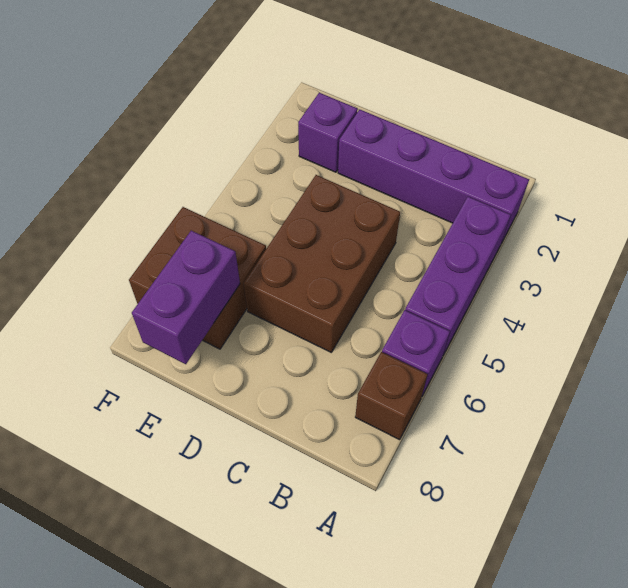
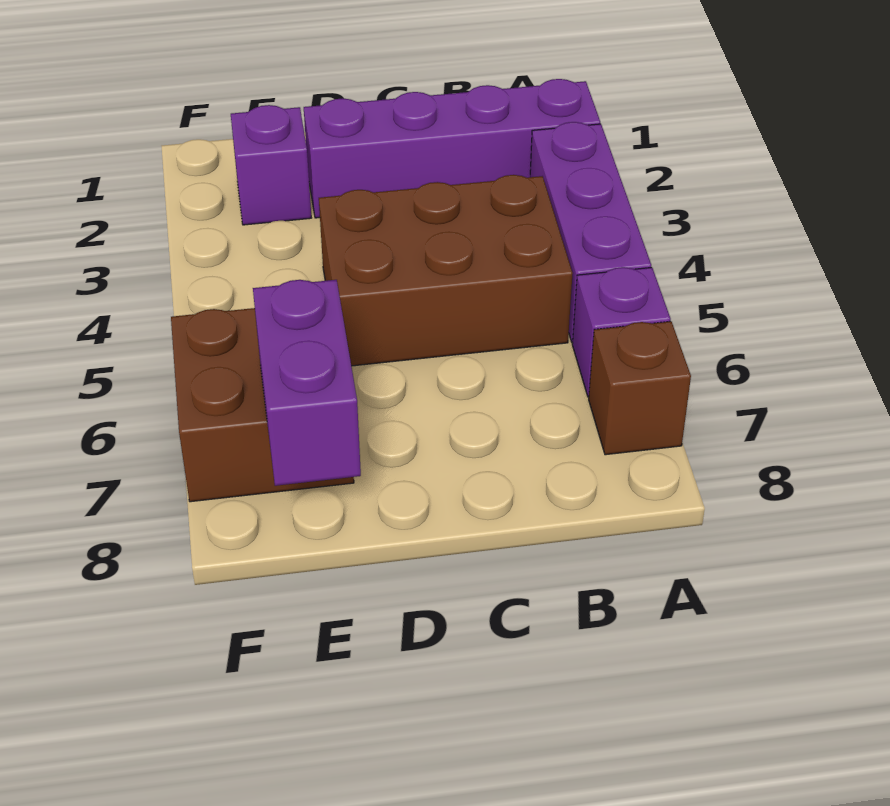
brown brick C4:D6 level 1 -> brown brick B4:D5 level 1

